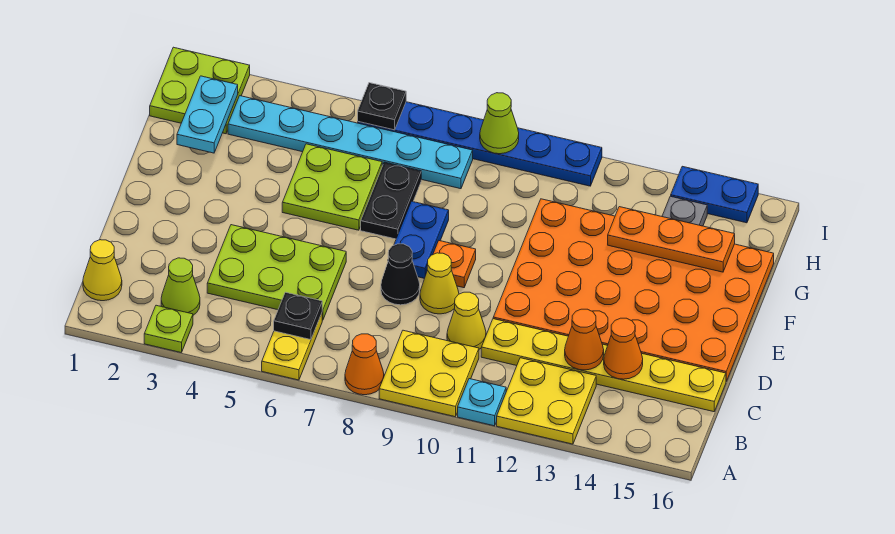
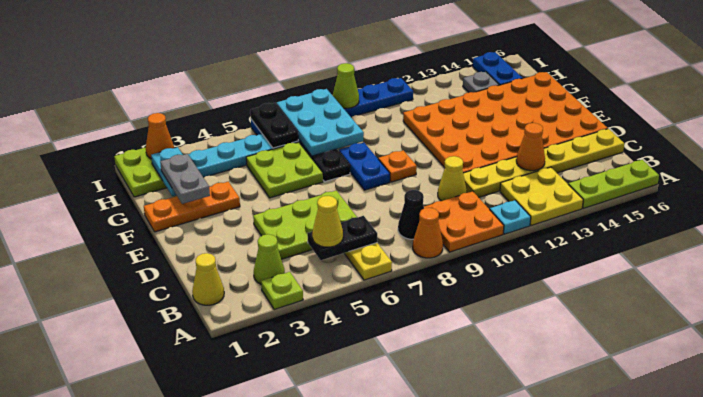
yellow plate A9:B10 level 1 -> orange plate A9:B10 level 1
none -> lime plate A14:A16 level 1
black plate B6 level 2 -> black plate B5:B6 level 2
orange cone C14 level 2 -> orange cone I2 level 2
black cone D8 level 1 -> black cone B8 level 1
yellow cone D9 level 1 -> yellow cone B5 level 3
none -> grey plate F2:G2 level 3
none -> cyan plate G7:I8 level 2
orange plate G13:G15 level 2 -> orange plate F1:F3 level 1
black plate I6 level 2 -> black plate H6:I6 level 2
blue plate I14:I15 level 1 -> blue plate H15:I15 level 1

